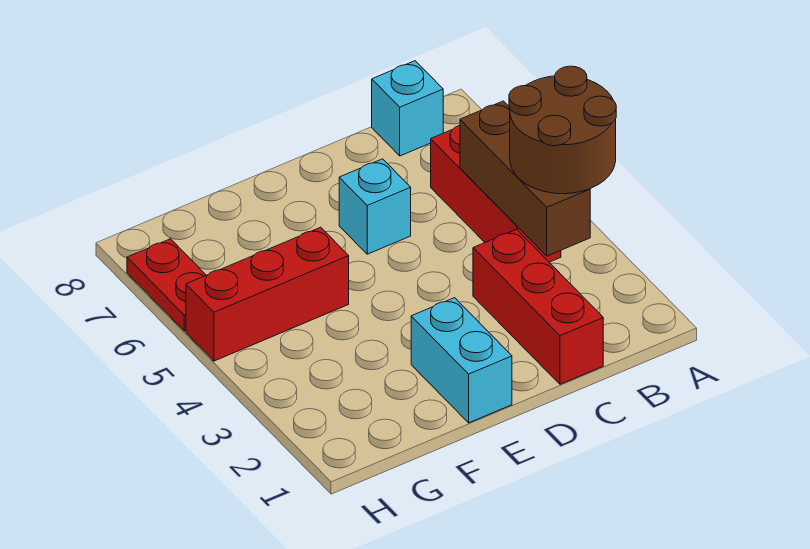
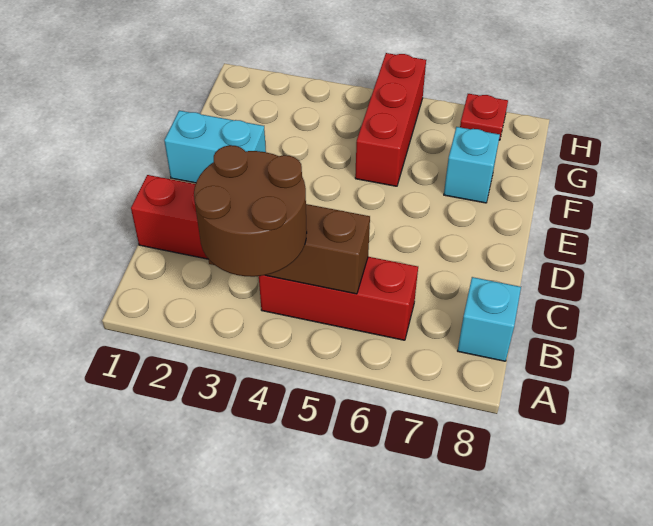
cyan brick D6 level 1 -> cyan brick F7 level 1
red plate H6:H7 level 1 -> red plate H7 level 1

